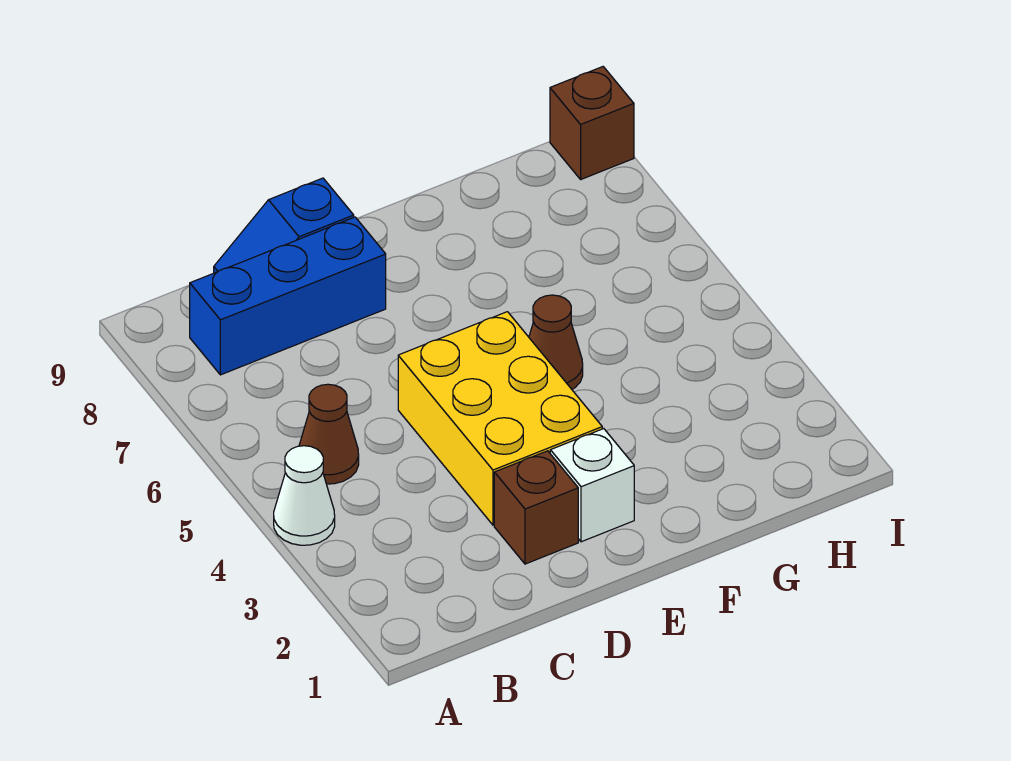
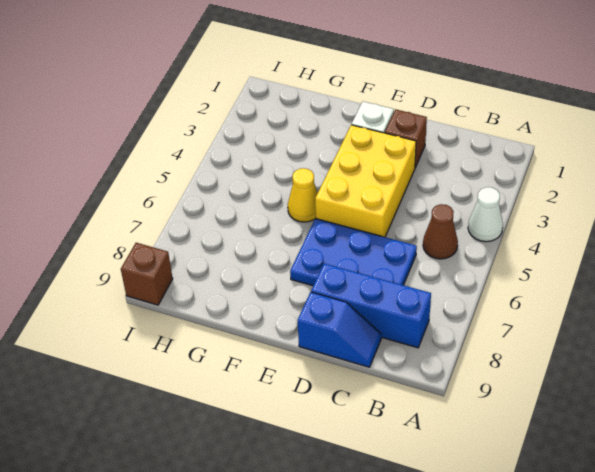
none -> blue plate C6:E7 level 1
brown cone F5 level 1 -> yellow cone F5 level 1

